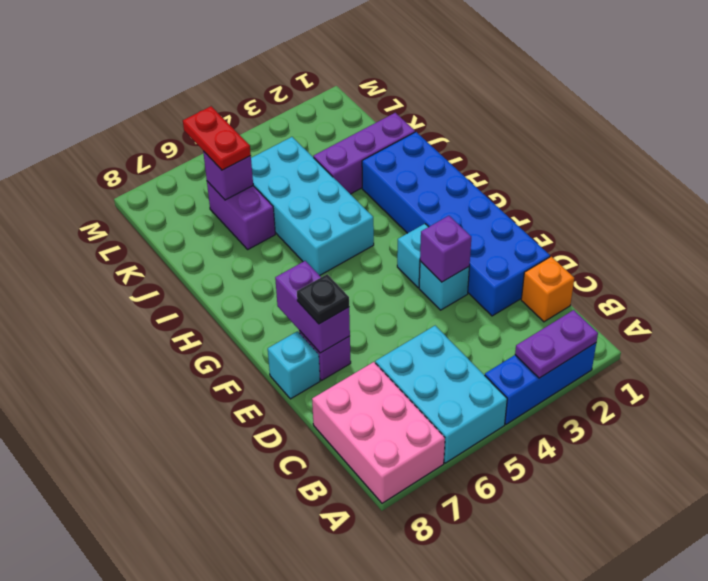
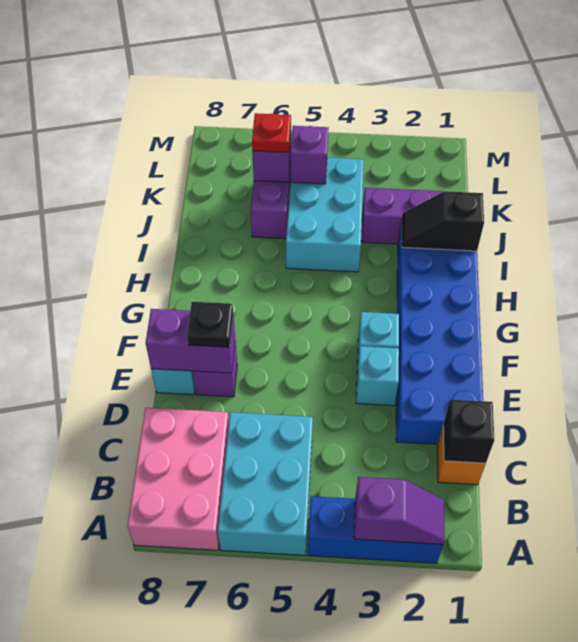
purple plate A2:A3 level 2 -> purple slope A2:A3 level 2 top 3
none -> black brick C1 level 2
purple brick E3 level 2 -> purple brick K5 level 2
purple brick E7:F7 level 2 -> purple brick E7:E8 level 2
cyan brick H4:K5 level 1 -> cyan brick I4:K5 level 1
none -> black slope I1:I2 level 2 top 1
red plate K6:L6 level 3 -> red plate K6 level 3

